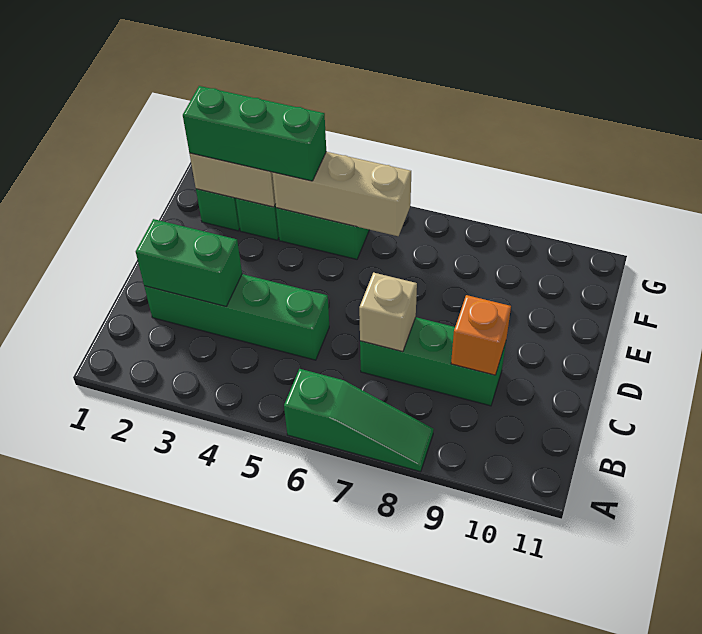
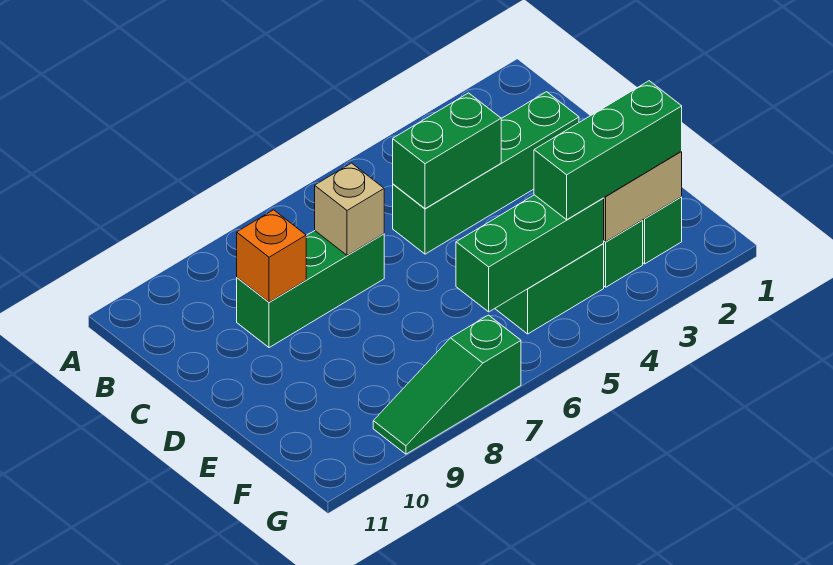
green slope A6:A8 level 1 top 6 -> green slope G7:G9 level 1 top 7
green brick C2:C3 level 2 -> green brick C4:C5 level 2
tan brick F4:F6 level 2 -> green brick F4:F6 level 2

